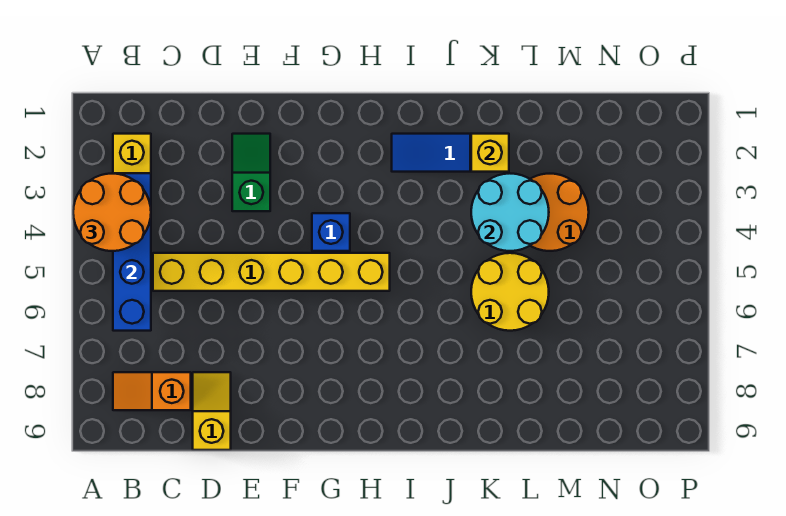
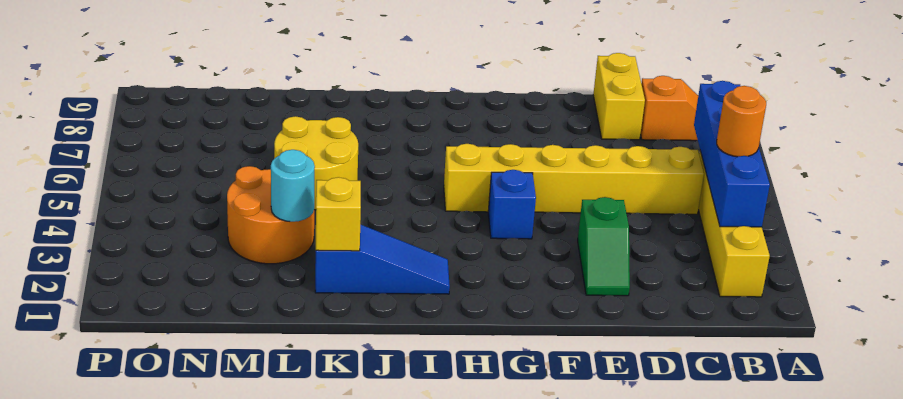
orange round brick A3:B4 level 3 -> orange round brick B4 level 3
yellow slope D8:D9 level 1 top 9 -> yellow brick D8:D9 level 1
cyan round brick K3:L4 level 2 -> cyan round brick L3 level 2

